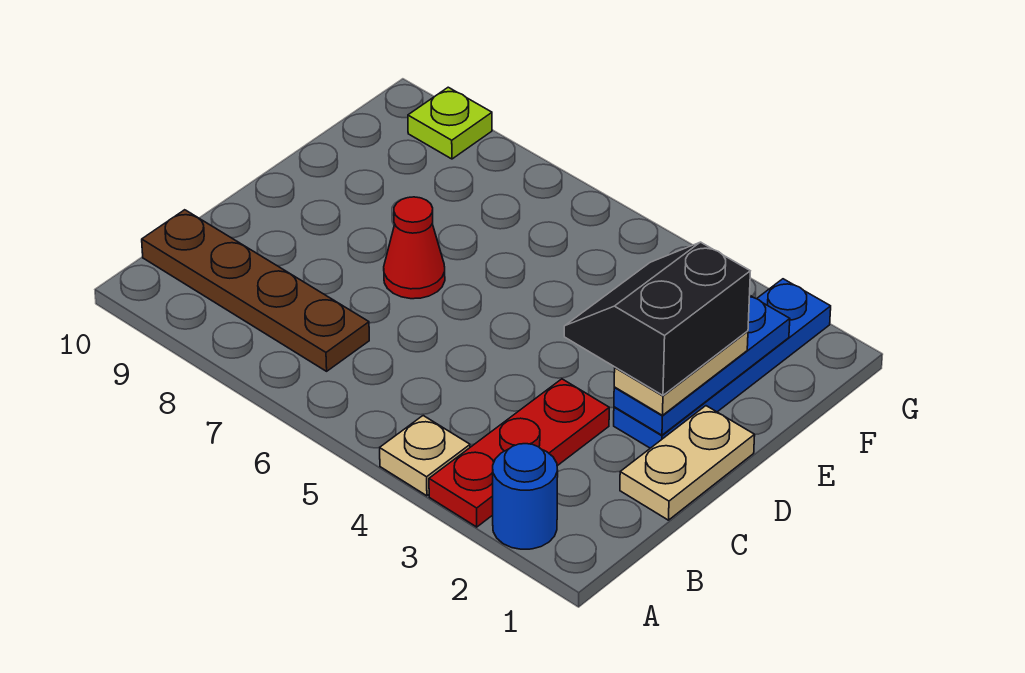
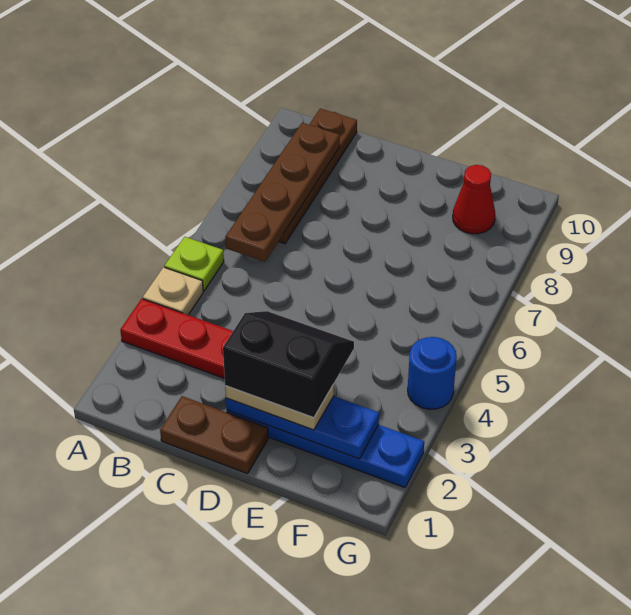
blue round brick A2 level 1 -> blue round brick G4 level 1
none -> brown plate B6:B9 level 2
tan plate C1:D1 level 1 -> brown plate C1:D1 level 1
red cone D7 level 1 -> red cone F9 level 1
lime plate G9 level 1 -> lime plate A5 level 1

